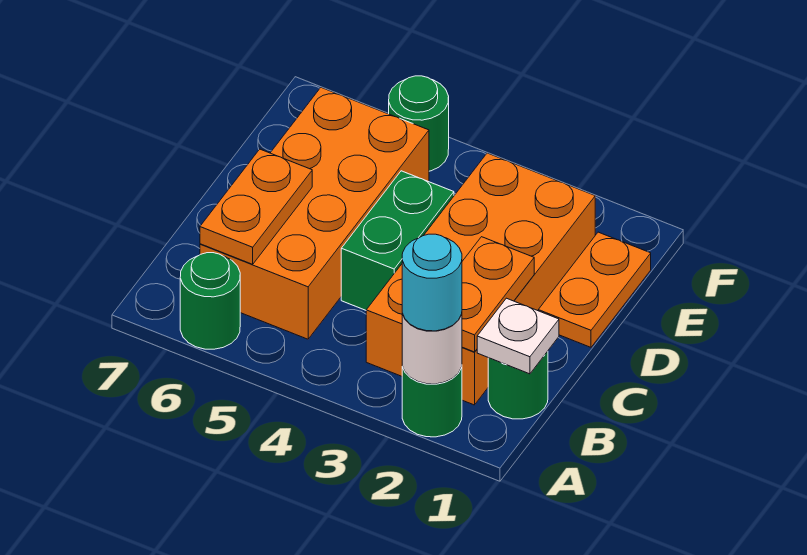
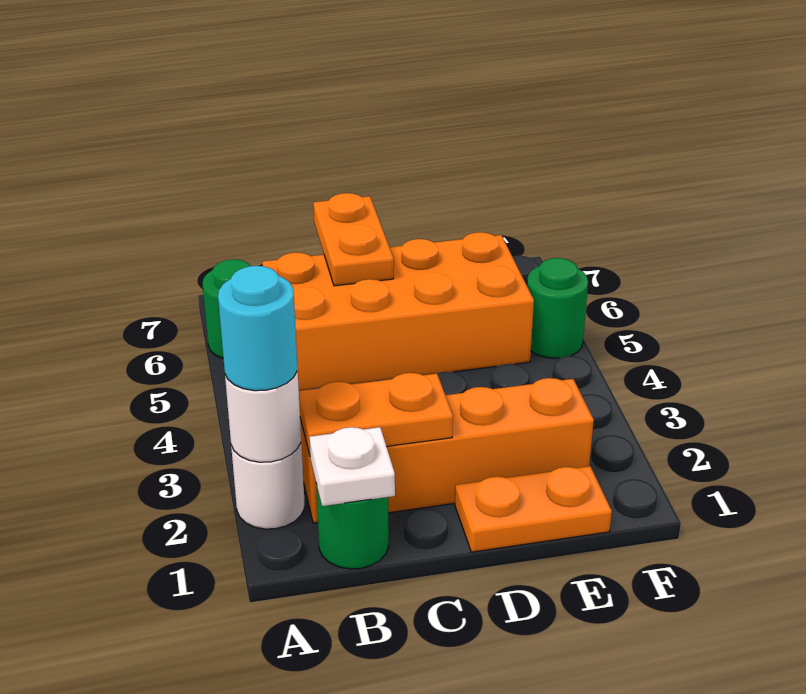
green round brick A2 level 1 -> white round brick A2 level 1
orange brick B2:E3 level 1 -> orange brick B2:E2 level 1
orange plate B6:C6 level 2 -> orange plate C6:C7 level 2
green brick C4:D4 level 1 -> none

